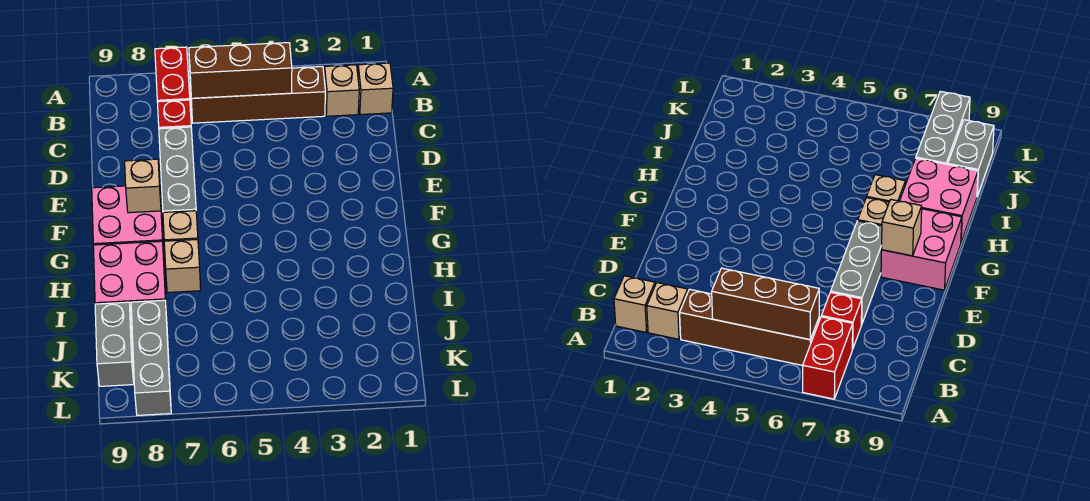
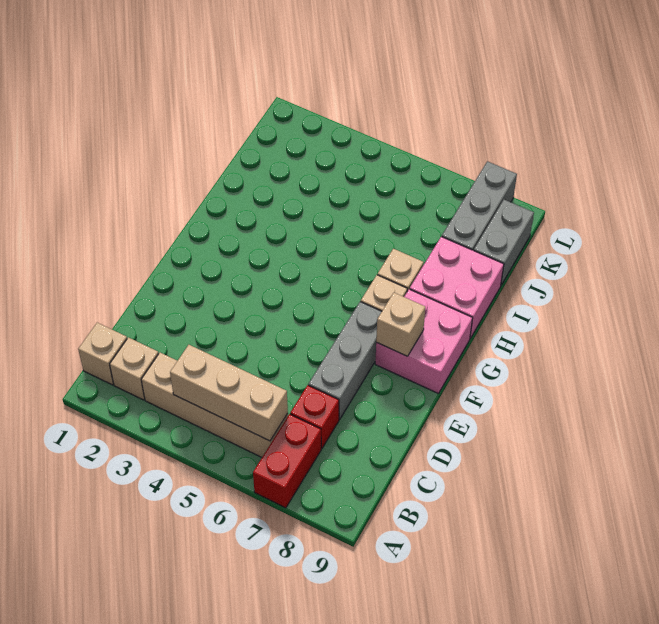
brown brick B3:B6 level 1 -> tan brick B3:B6 level 1
brown brick B4:B6 level 2 -> tan brick B4:B6 level 2

